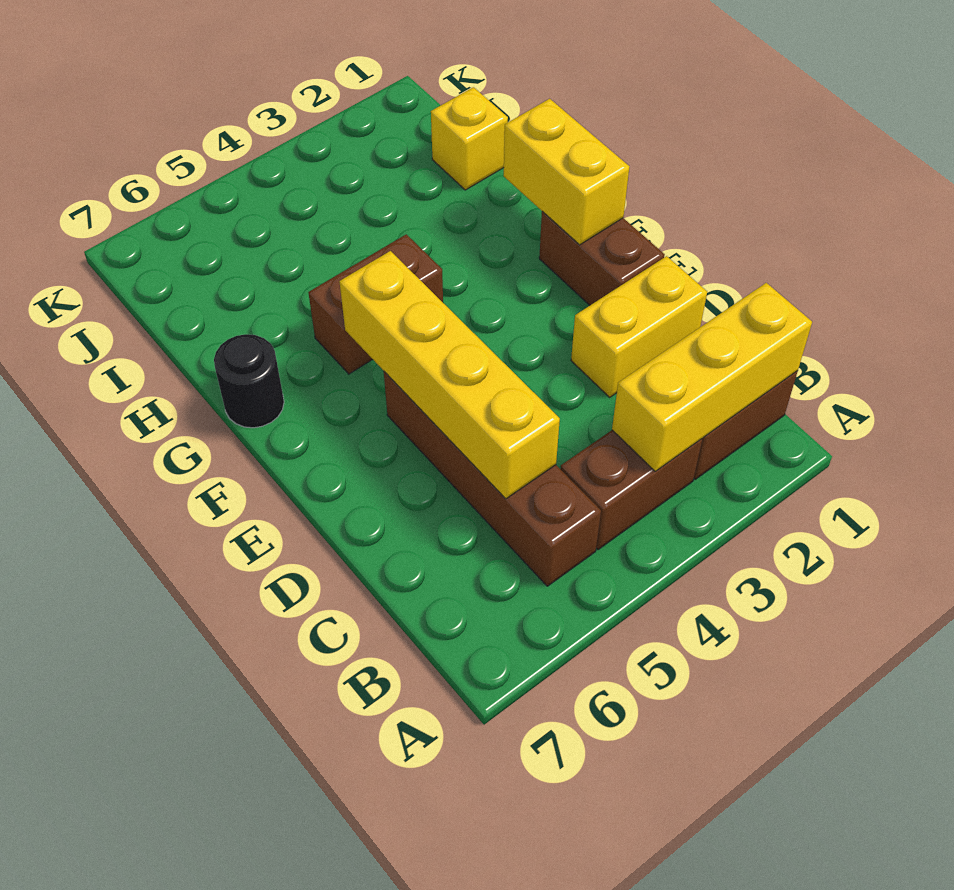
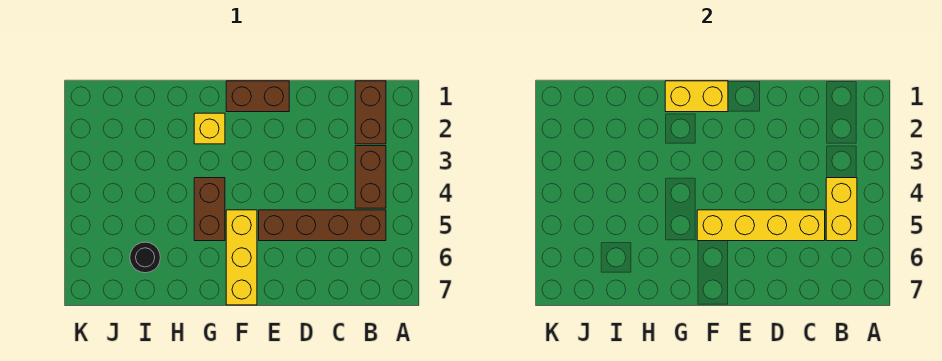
yellow brick B1:B3 level 2 -> yellow brick F5:F7 level 1
yellow brick D1:D2 level 1 -> yellow brick B4:B5 level 2
black round brick G7 level 1 -> black round brick I6 level 1
yellow brick I1 level 1 -> yellow brick G2 level 1

